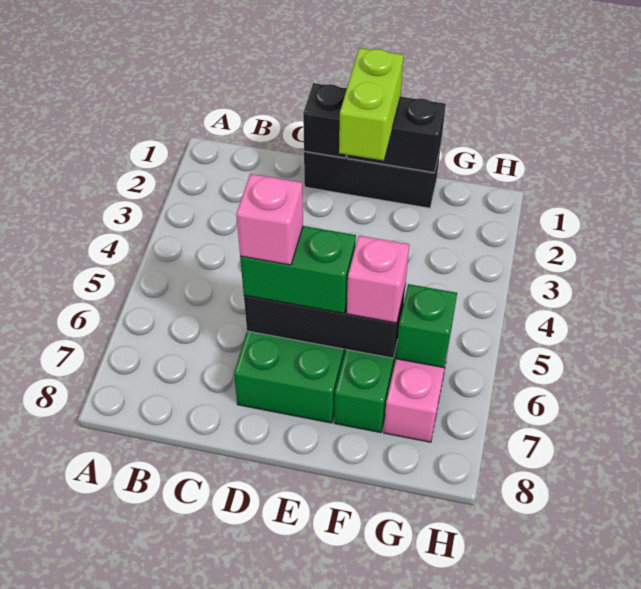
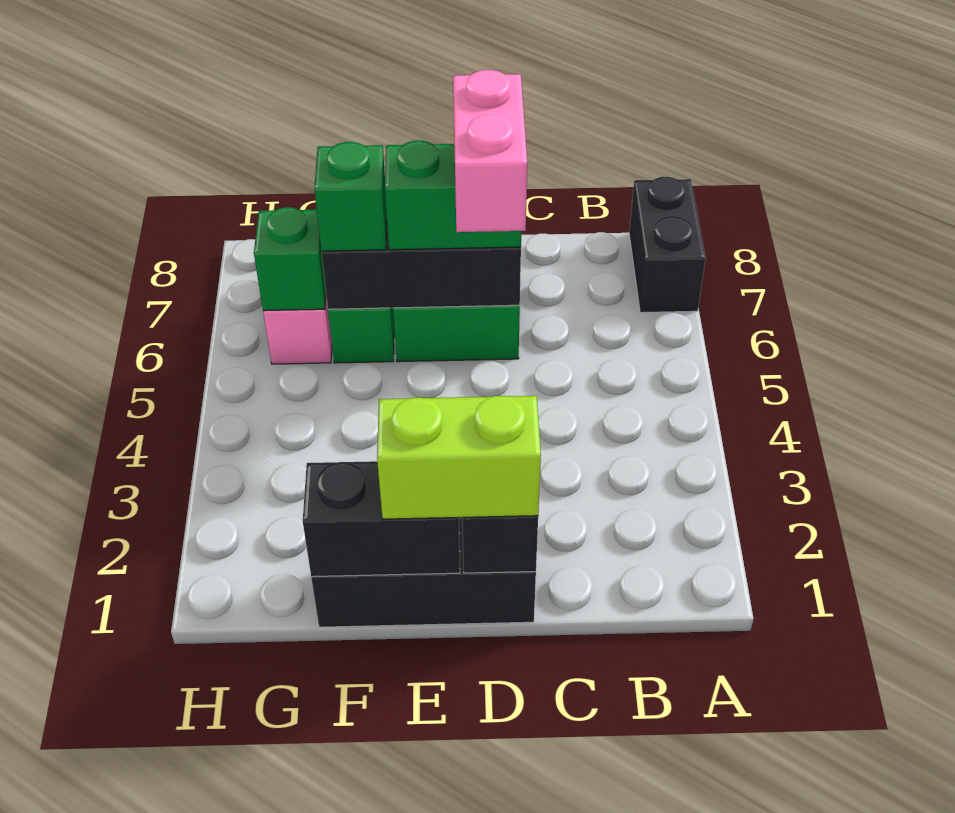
none -> black brick A7:A8 level 1
pink brick D6 level 4 -> pink brick D5:D6 level 4
lime brick E1:E2 level 3 -> lime brick D1:E1 level 3
pink brick F6 level 3 -> green brick F6 level 3

